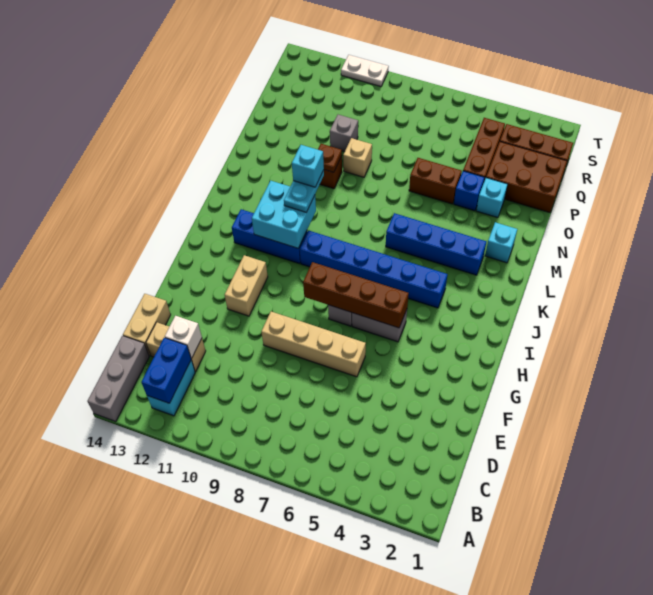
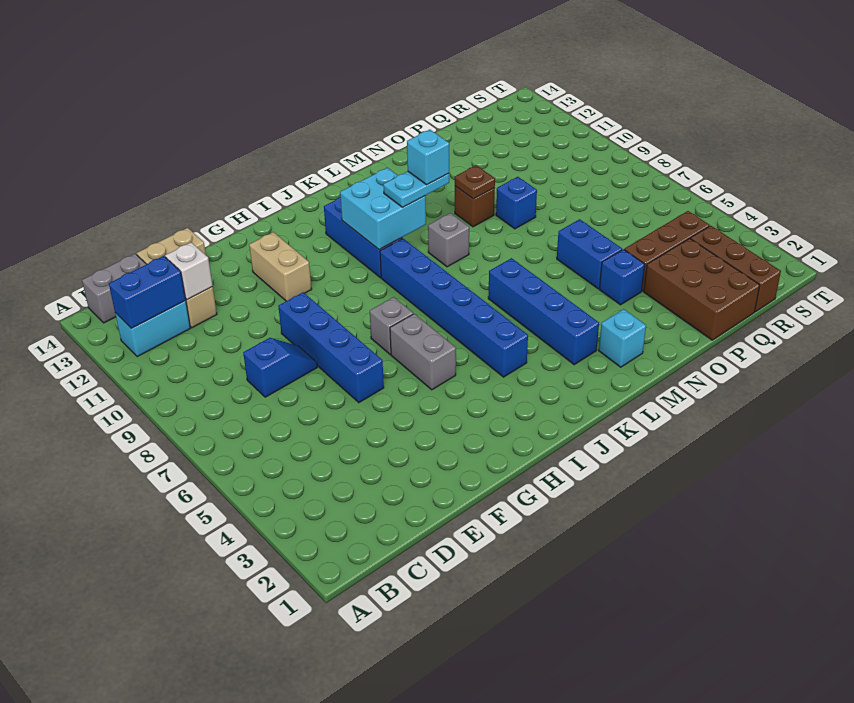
grey brick A14:C14 level 1 -> grey brick B14:C14 level 1
none -> blue slope D8:E8 level 1 top D
tan brick F6:F9 level 1 -> blue brick F6:F9 level 1
tan brick G11:H11 level 1 -> tan brick G11:G12 level 1
brown brick H5:H8 level 2 -> none
cyan brick O3 level 1 -> none
brown brick O5:O6 level 1 -> blue brick O5:O6 level 1
tan brick O9 level 1 -> blue brick O9 level 1
grey brick P10 level 1 -> grey brick L9 level 1
white plate T10:T11 level 1 -> none

